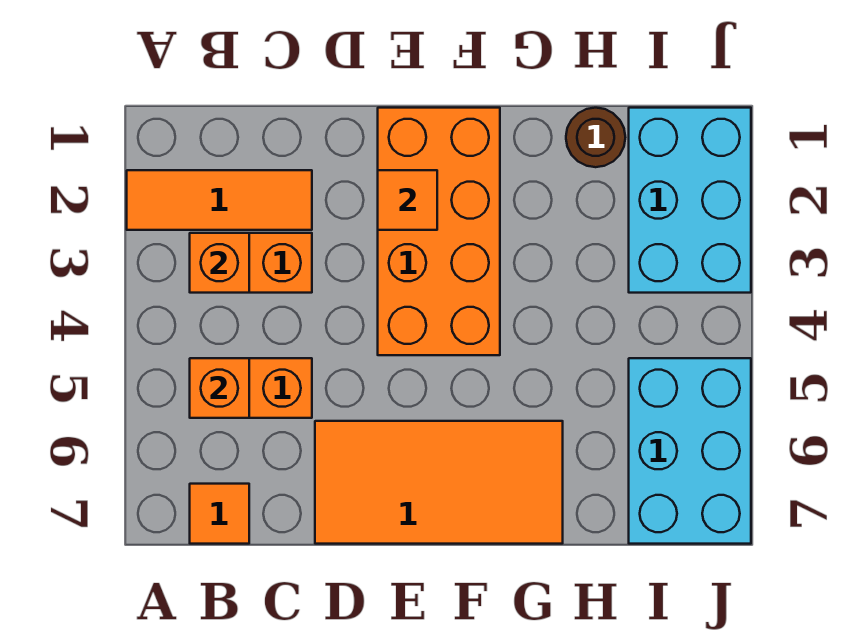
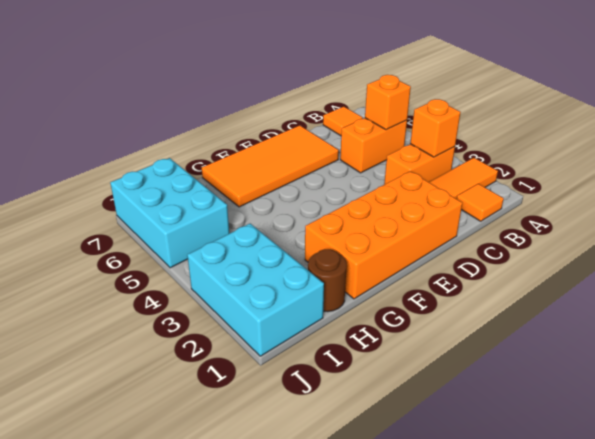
orange brick E1:F4 level 1 -> orange brick D1:G2 level 1
orange tile E2 level 2 -> orange tile B1 level 1

